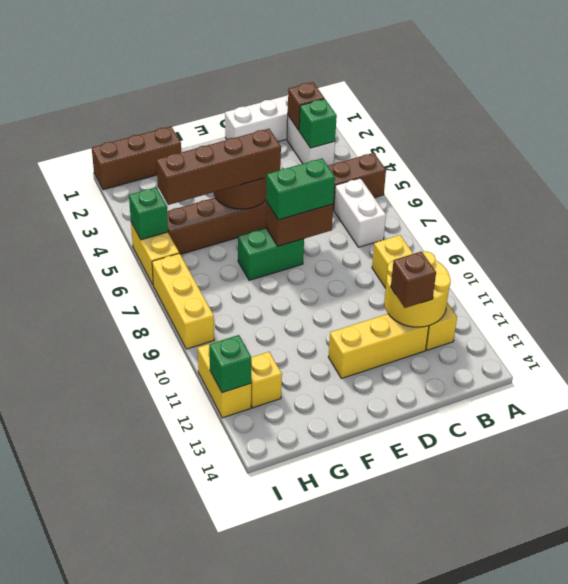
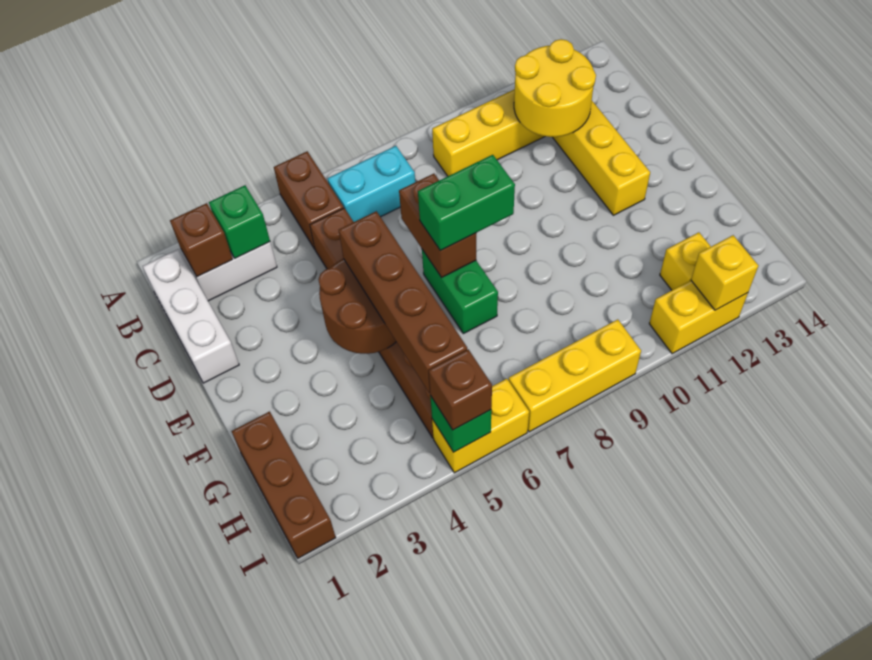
white brick B6:B7 level 1 -> cyan brick B6:B7 level 1
brown brick C12 level 3 -> brown brick I5 level 3
green brick D7:E7 level 3 -> green brick E7:E8 level 3
green brick I12 level 2 -> yellow brick I12 level 2

